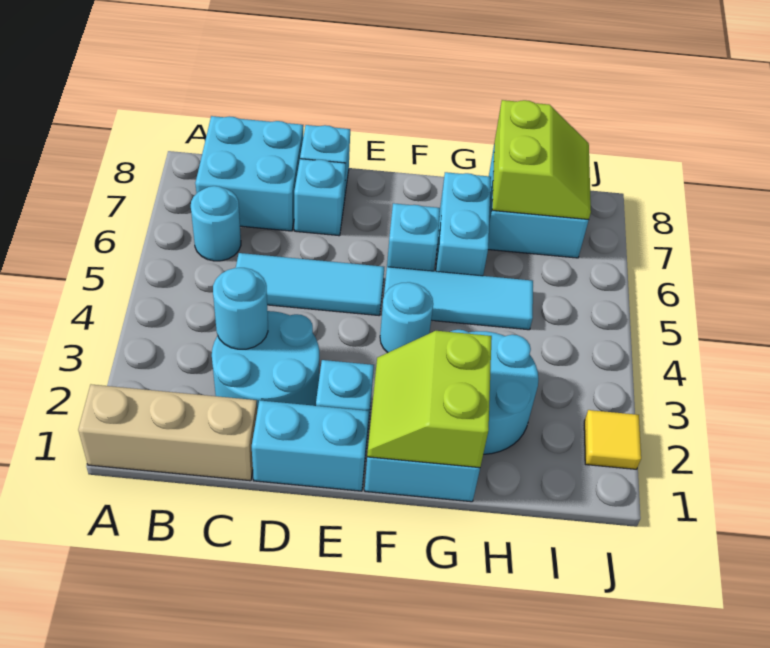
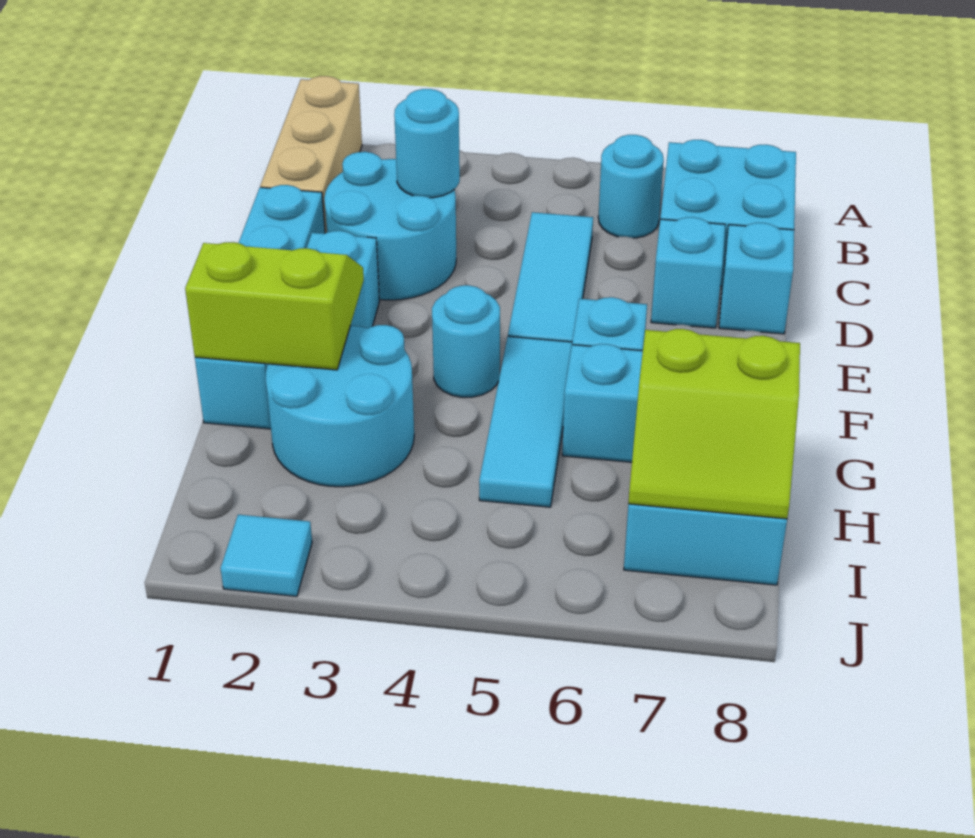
yellow tile J2 level 1 -> cyan tile J2 level 1

